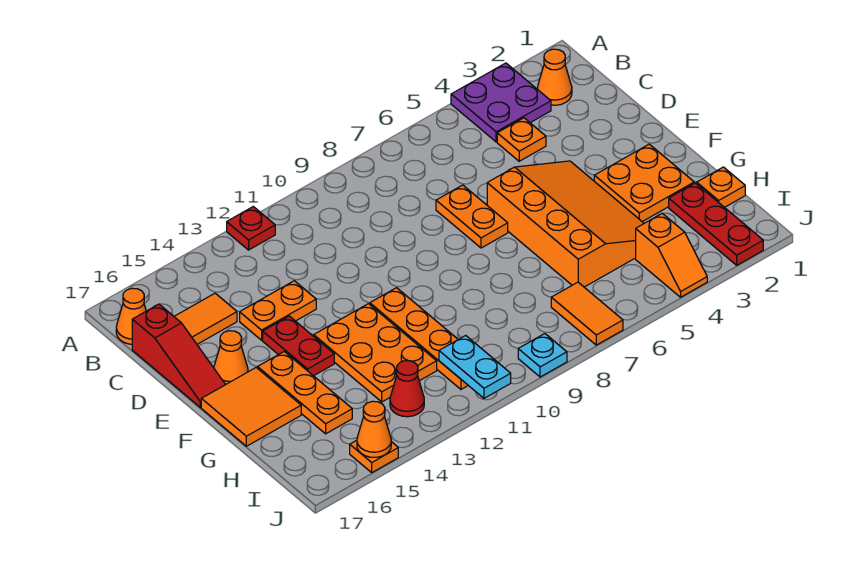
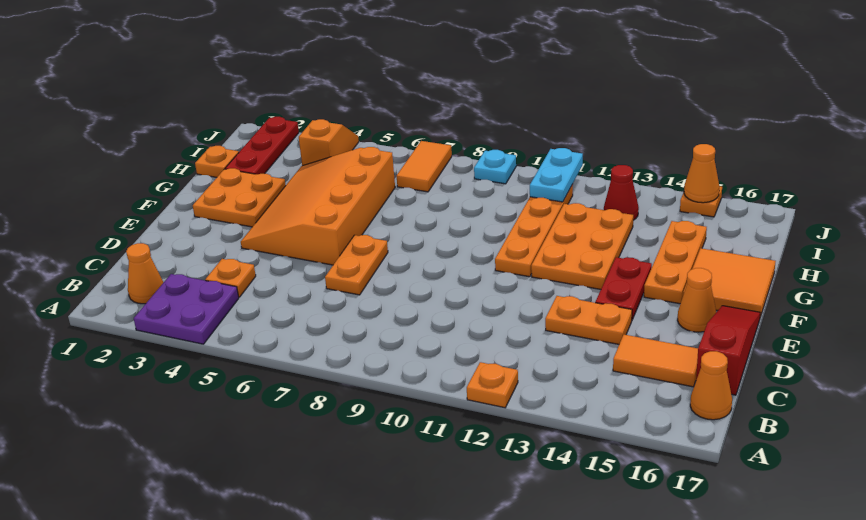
red plate A12 level 1 -> orange plate A12 level 1

